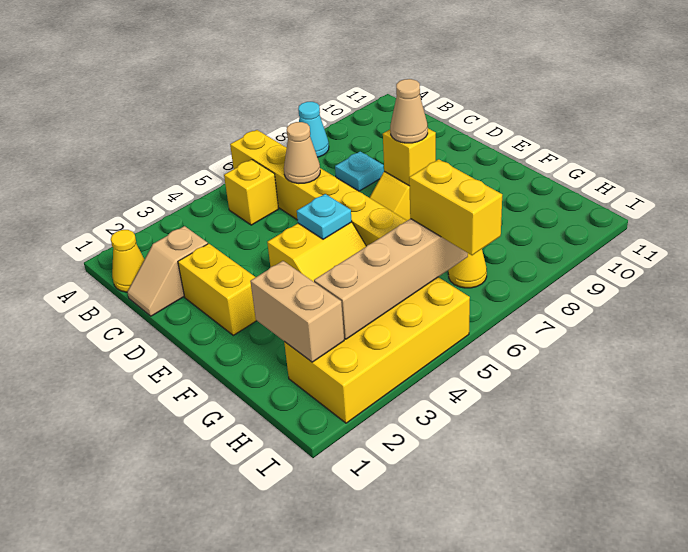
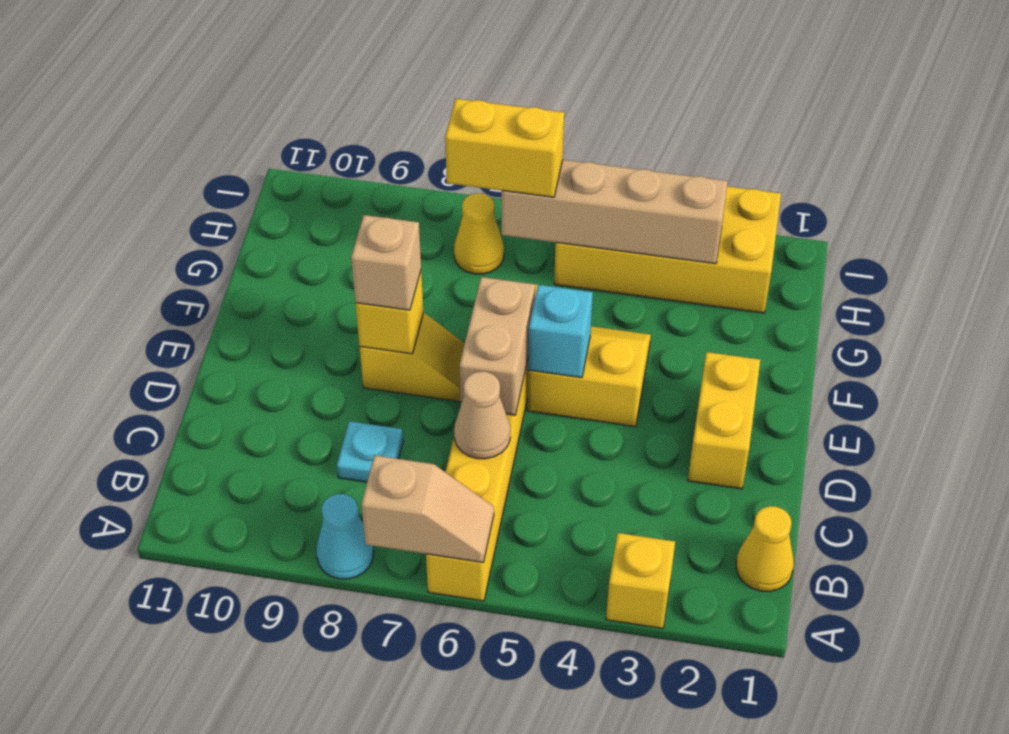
yellow brick B5 level 1 -> yellow brick A3 level 1
tan slope C1:C2 level 1 top 2 -> tan slope A6:A7 level 2 top 7
cyan plate E5 level 2 -> cyan brick E5 level 2
tan cone E8 level 3 -> tan brick E8 level 3
tan brick G2:H2 level 2 -> tan brick D6:E6 level 2
yellow brick H6:I6 level 3 -> yellow brick H6:H7 level 3

